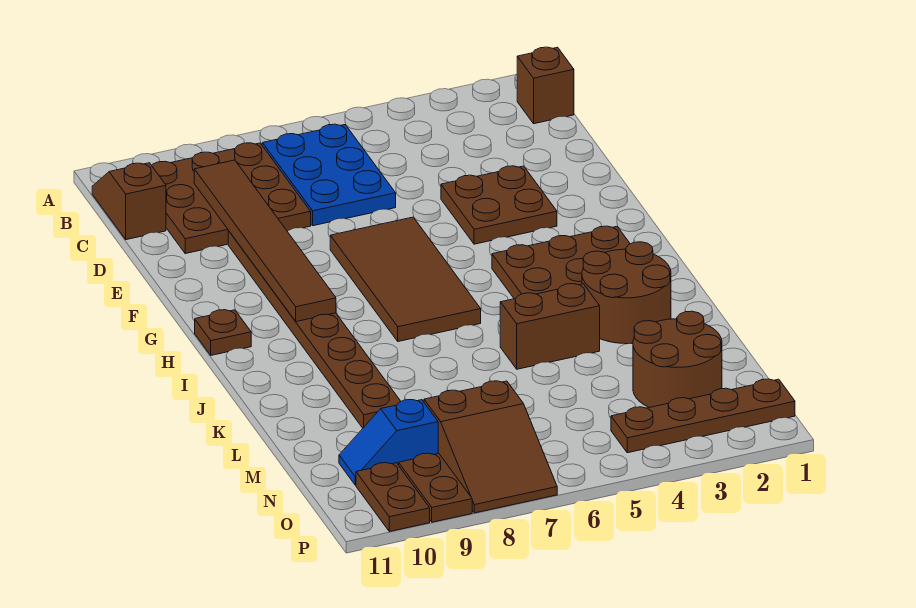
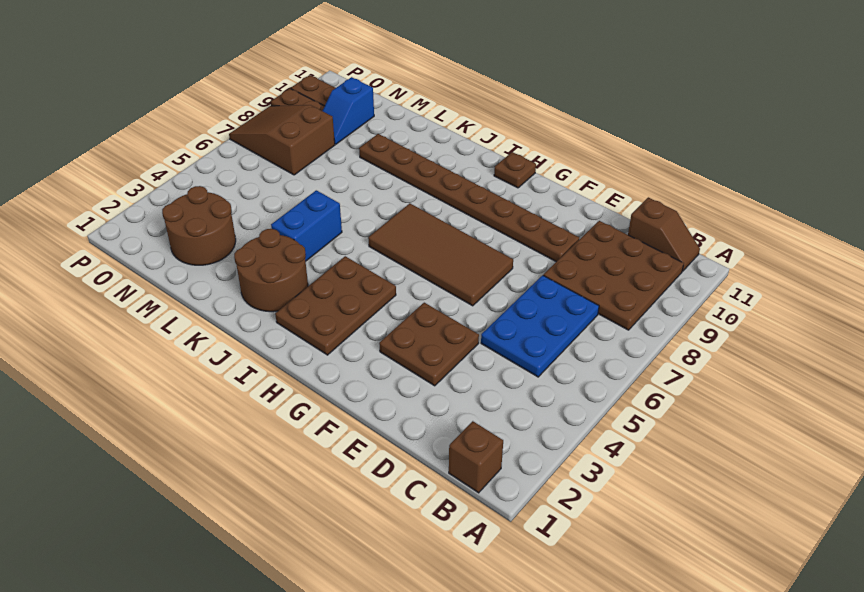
blue plate B6:D7 level 1 -> blue plate C5:D7 level 1
brown tile C9:H9 level 2 -> none
brown brick K4:K5 level 1 -> blue brick K4:K5 level 1
blue slope N9:N10 level 1 top 9 -> blue slope N9:N10 level 1 top 10
brown plate O1:O4 level 1 -> none

